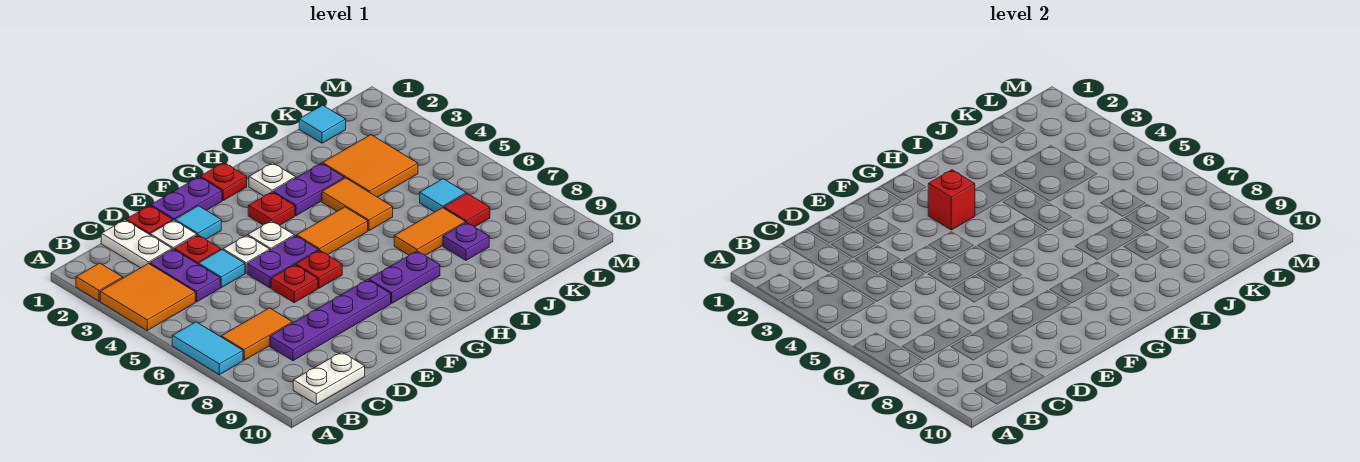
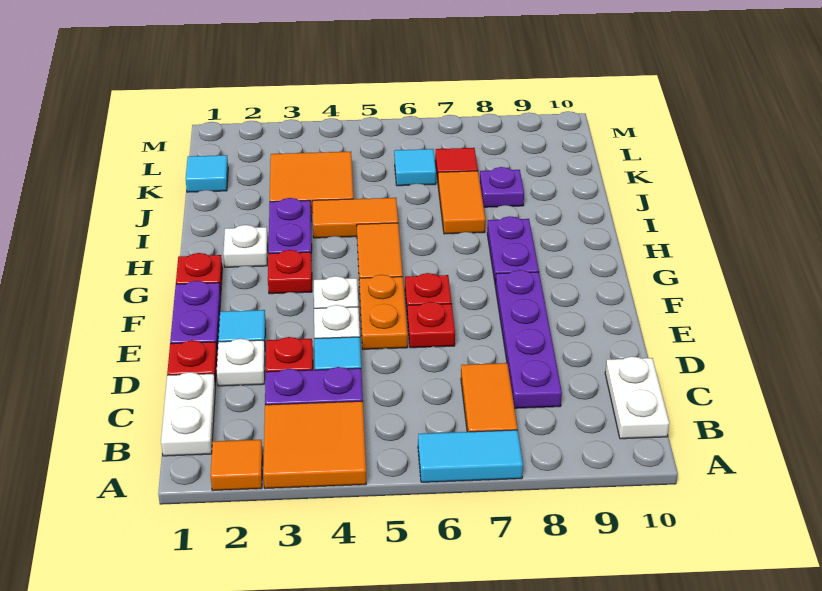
white plate C1:C2 level 1 -> white plate B1:C1 level 1
purple plate E5:F5 level 1 -> orange plate E5:F5 level 1
red brick G3 level 2 -> none

